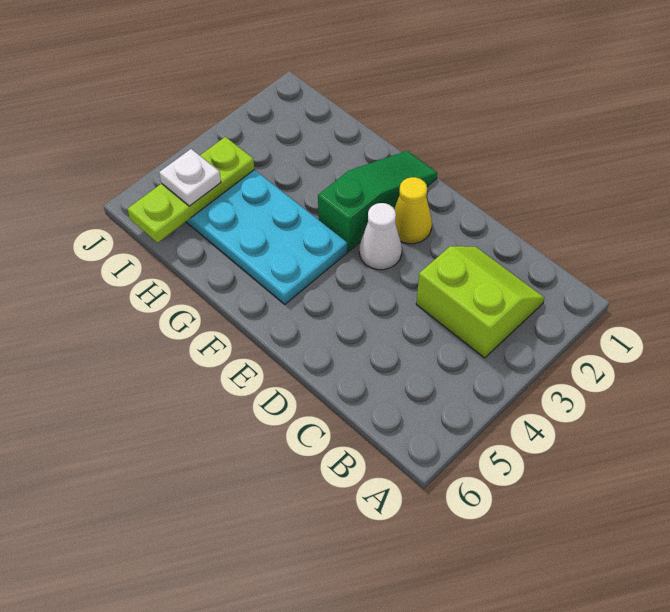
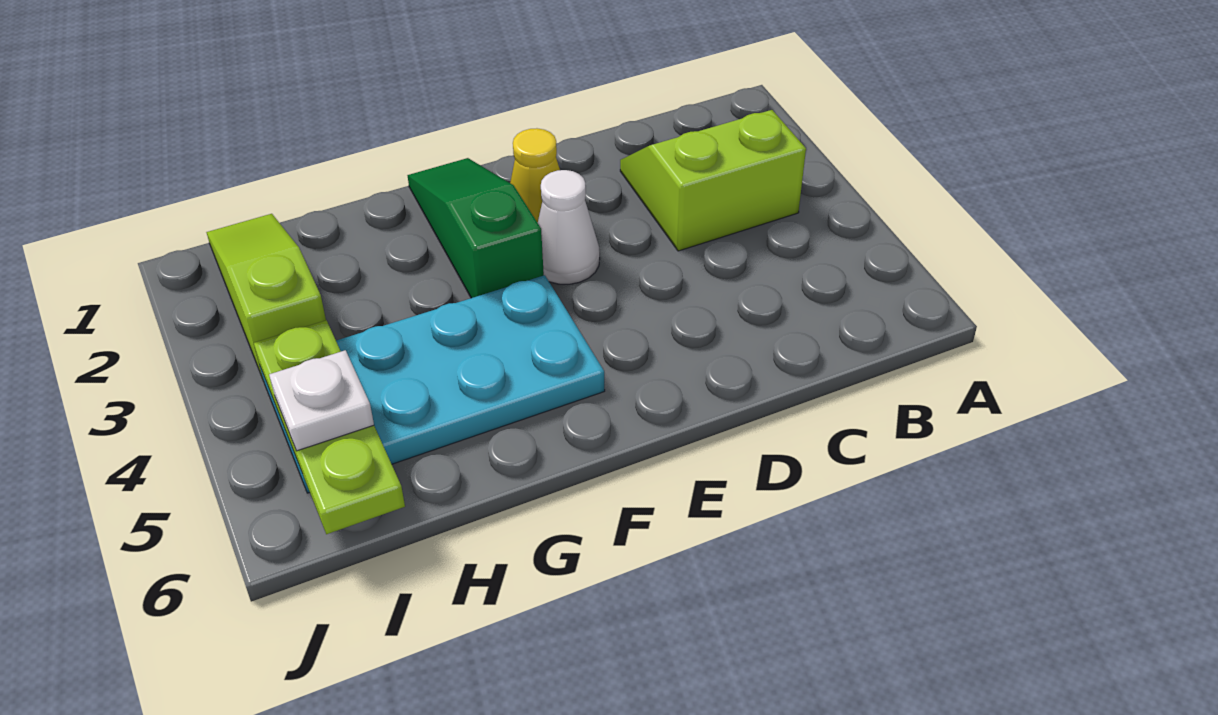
none -> lime slope I1:I3 level 1 top 3

